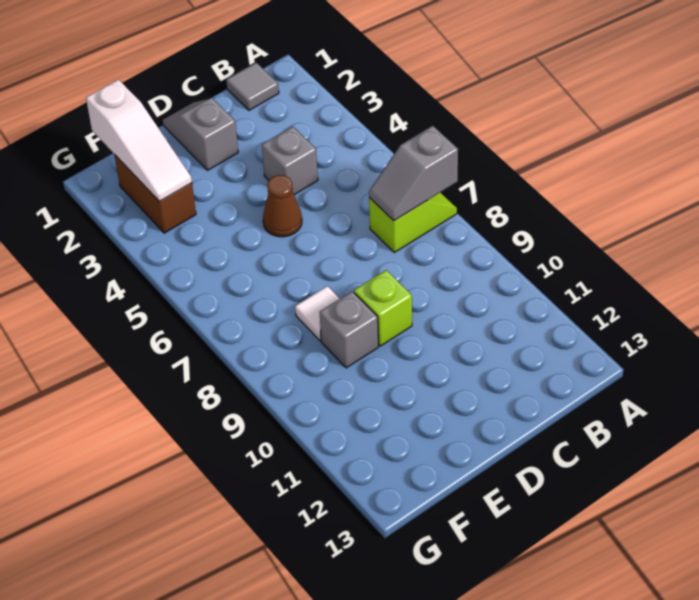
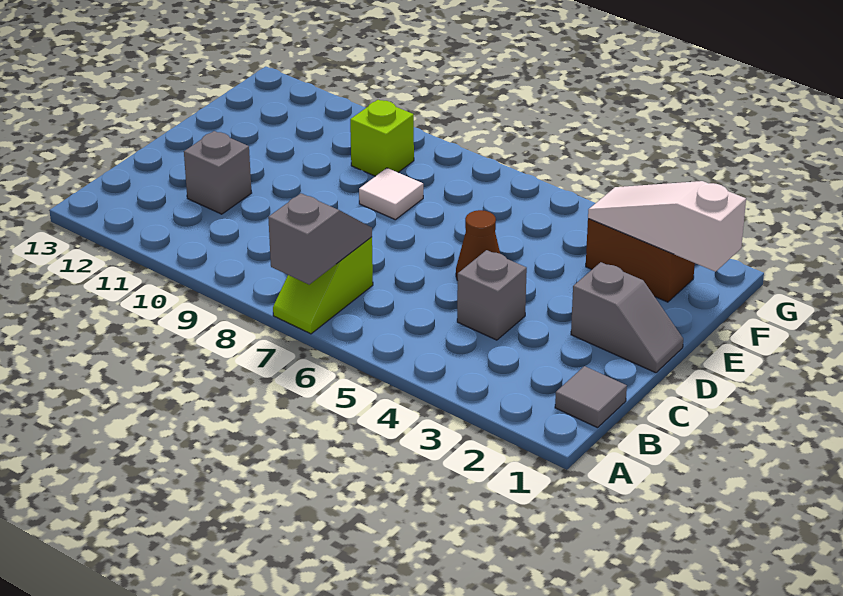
lime brick D9 level 1 -> lime brick F9 level 1
grey brick E9 level 1 -> grey brick C11 level 1

